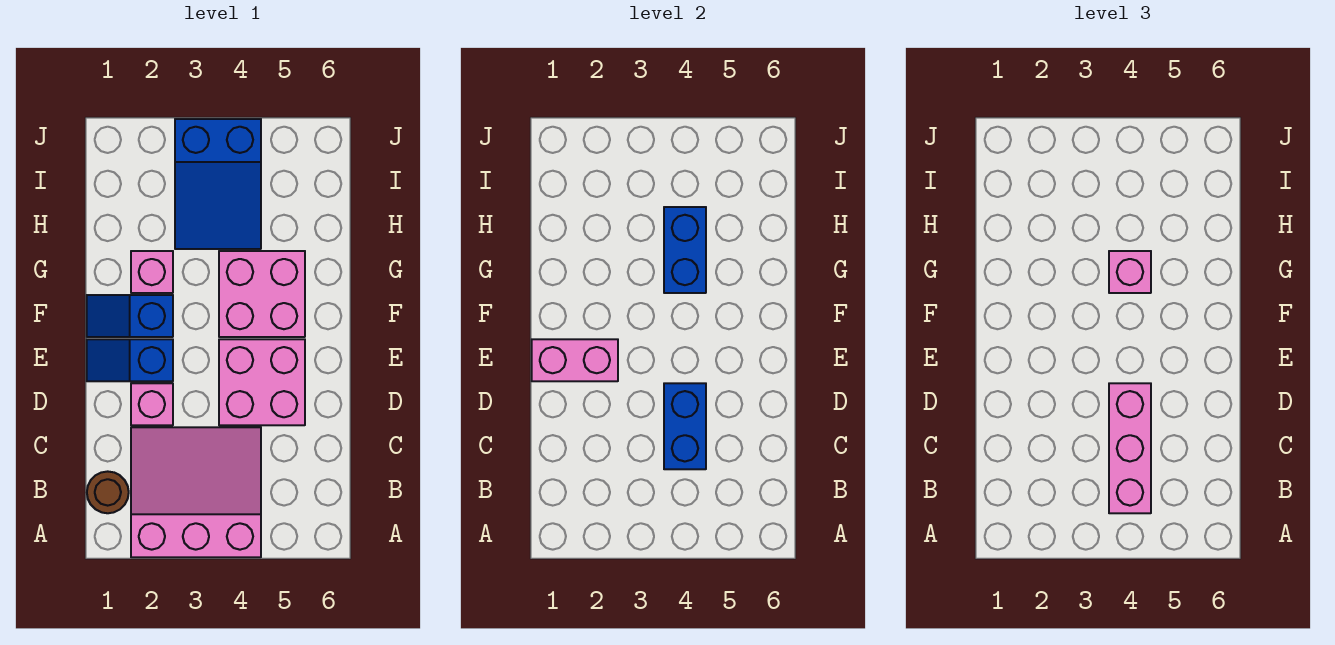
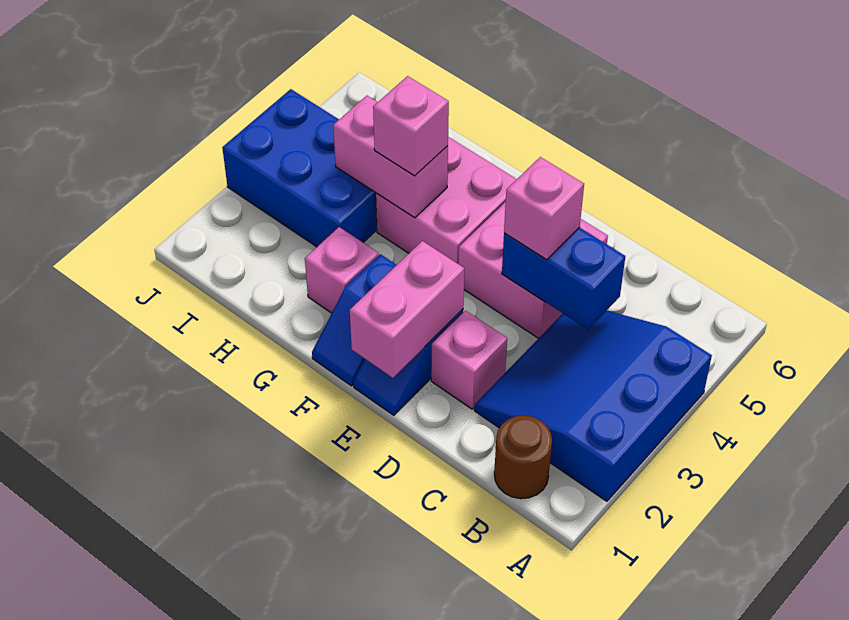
pink slope A2:C4 level 1 top A -> blue slope A2:C4 level 1 top A
pink brick B4:D4 level 3 -> pink brick D4 level 3
blue brick G4:H4 level 2 -> pink brick G4:H4 level 2
blue slope H3:J4 level 1 top J -> blue brick H3:J4 level 1

